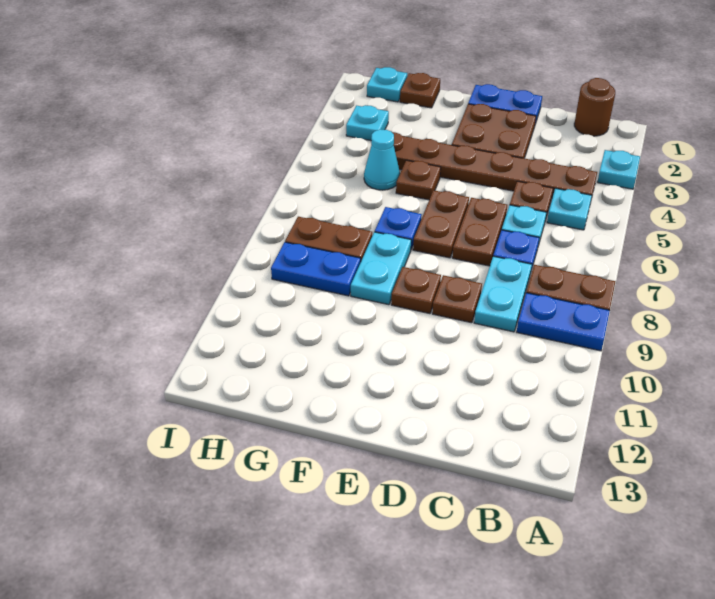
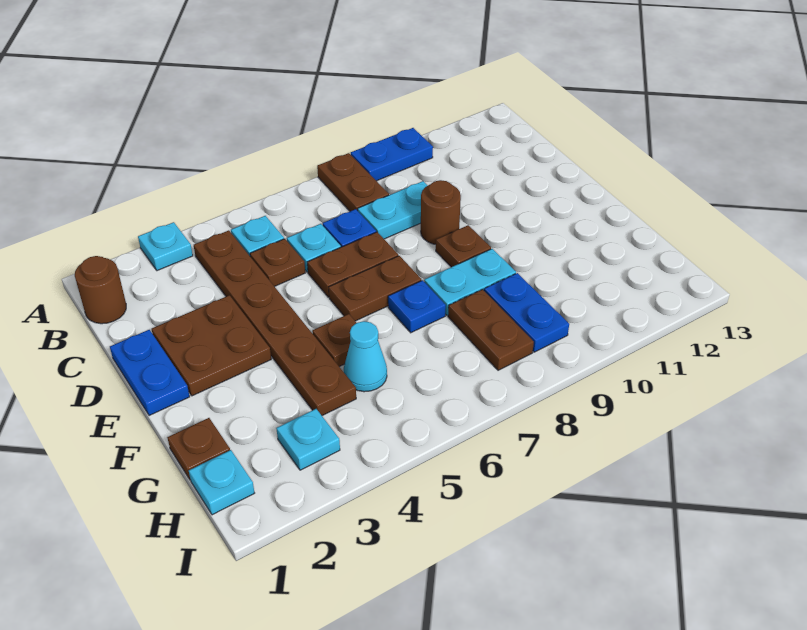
blue plate A9:B9 level 1 -> blue plate A9:A10 level 1
brown plate D9 level 1 -> brown round brick D9 level 1

